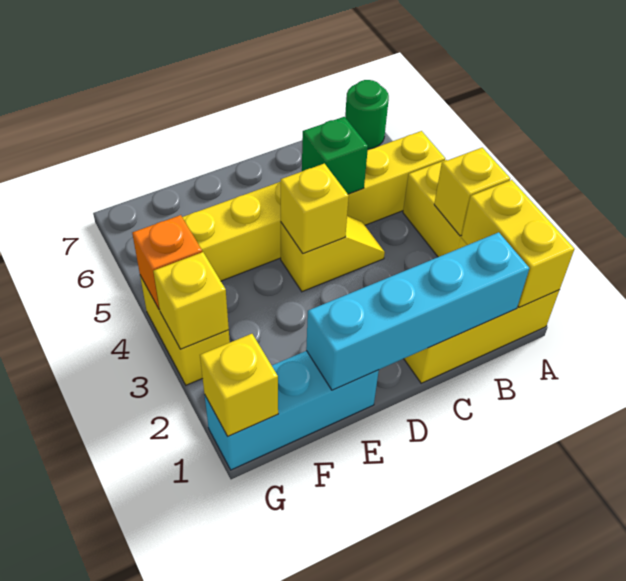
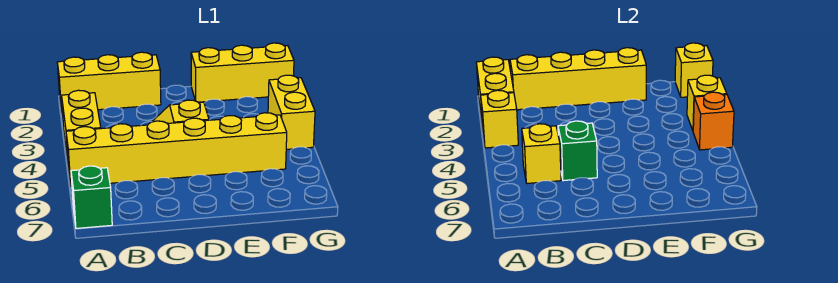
green round brick A7 level 1 -> green brick A7 level 1
cyan brick B1:E1 level 2 -> yellow brick B1:E1 level 2
yellow brick D4 level 2 -> yellow brick B5 level 2
cyan brick E1:G1 level 1 -> yellow brick E1:G1 level 1

